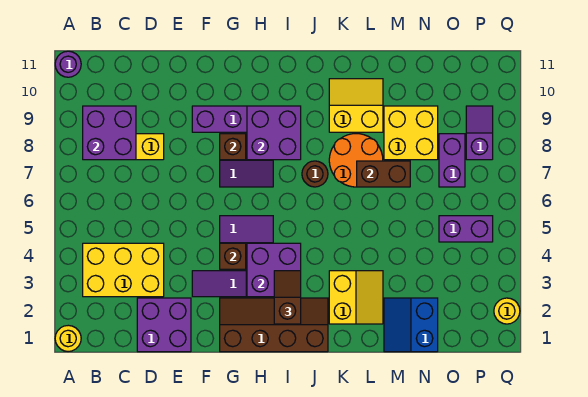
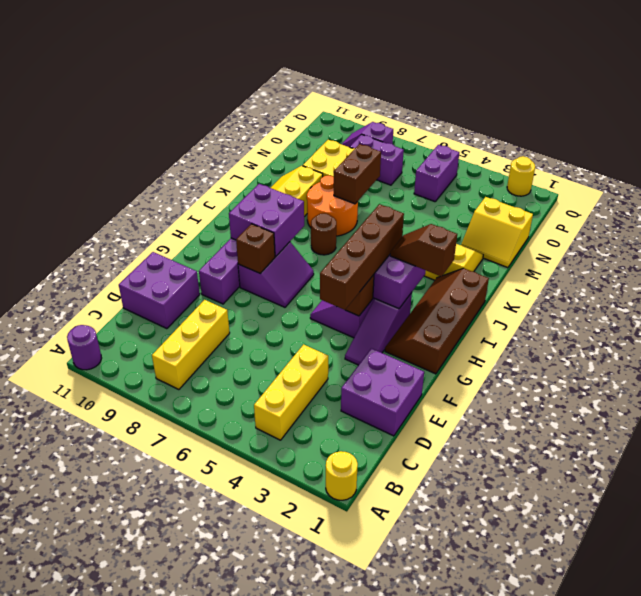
yellow brick B3:D4 level 1 -> yellow brick B4:D4 level 1
purple brick B8:C9 level 2 -> purple brick D10:E11 level 1
none -> brown brick F4:I4 level 3
blue slope M1:N2 level 1 top N -> yellow slope M1:N2 level 1 top N

